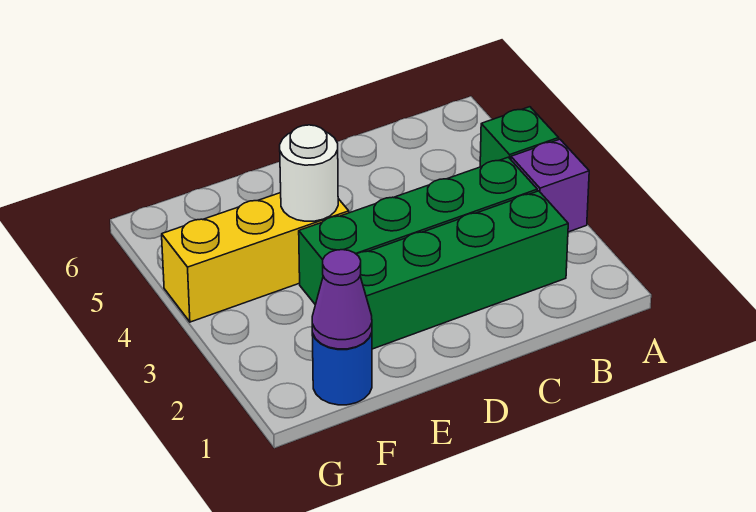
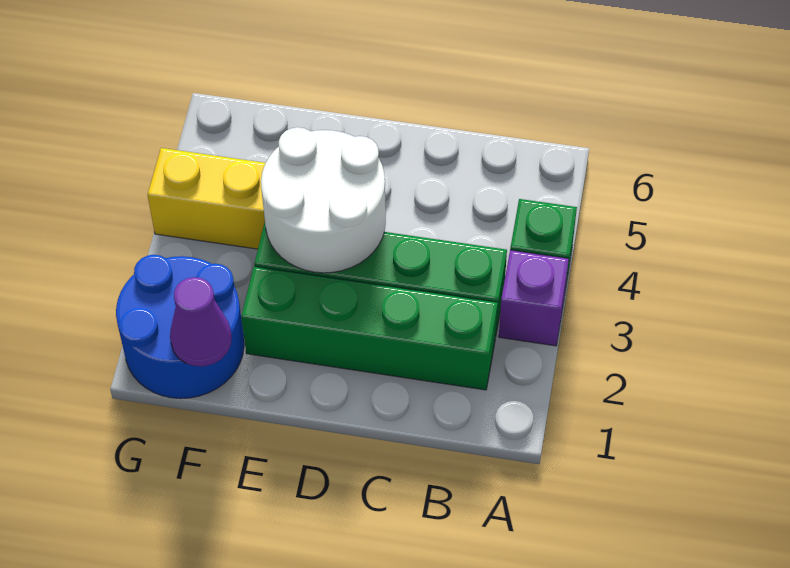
white round brick E4 level 2 -> white round brick D3:E4 level 2
blue round brick F1 level 1 -> blue round brick F1:G2 level 1

